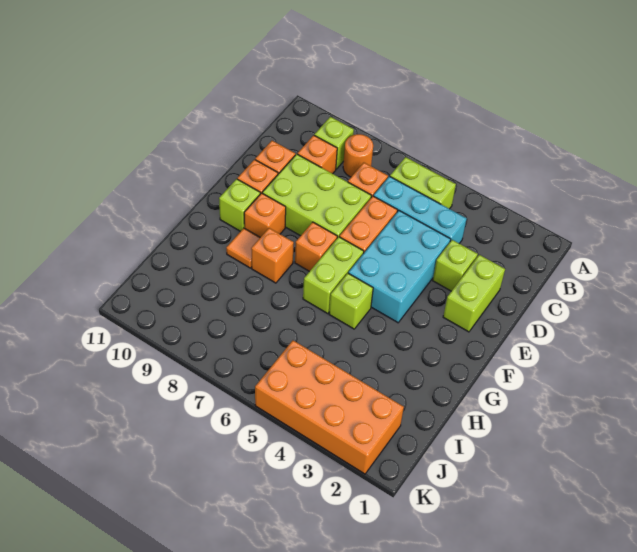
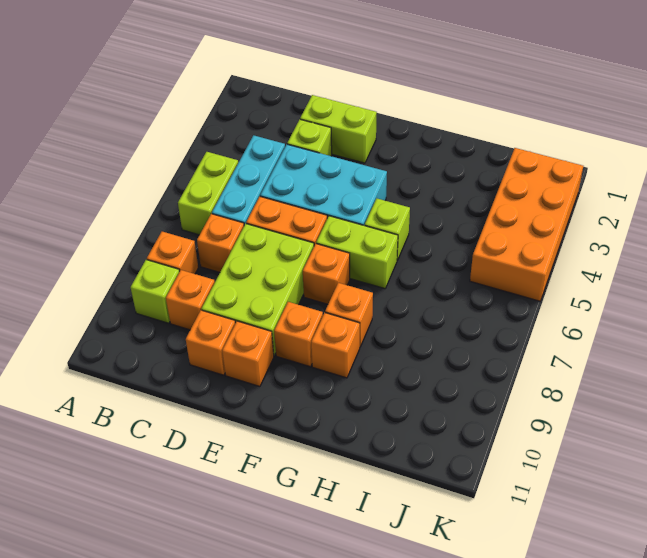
orange round brick B8 level 1 -> orange brick B8 level 1
lime brick F10 level 1 -> none
orange tile G9 level 1 -> orange brick G9 level 1

